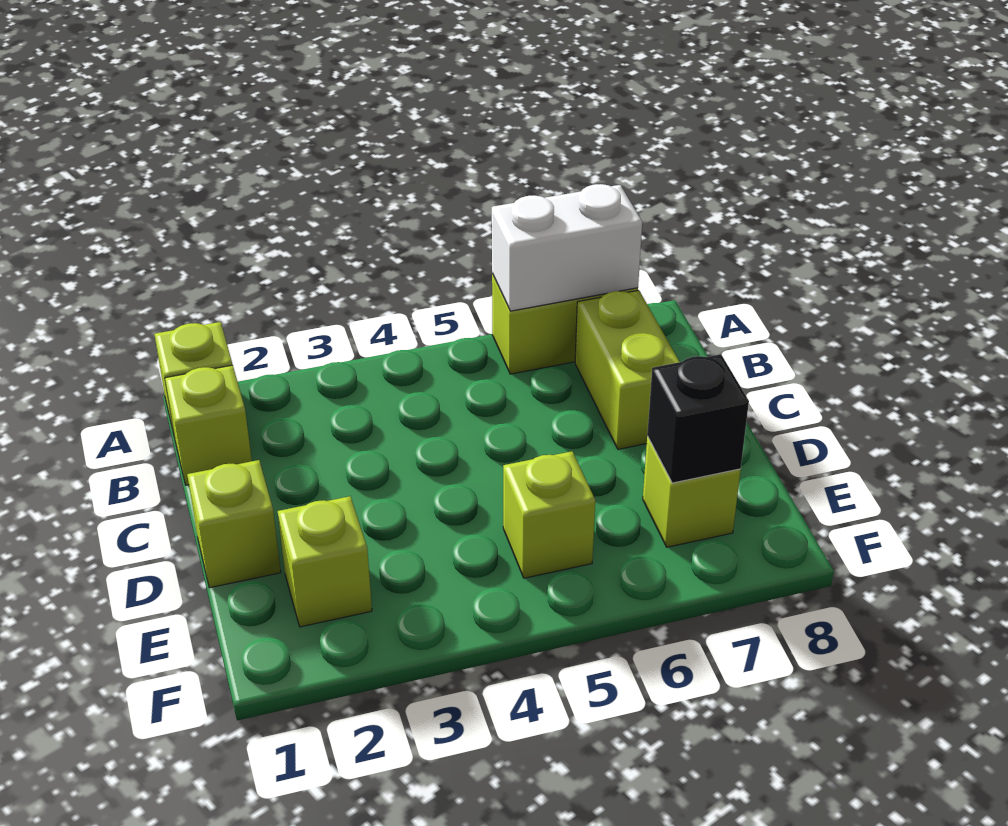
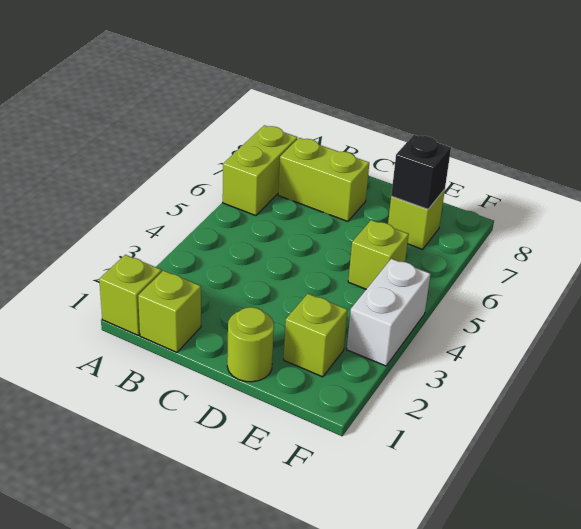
white brick A6:A7 level 2 -> white brick F3:F4 level 1
lime brick D1 level 1 -> lime round brick D1 level 1

